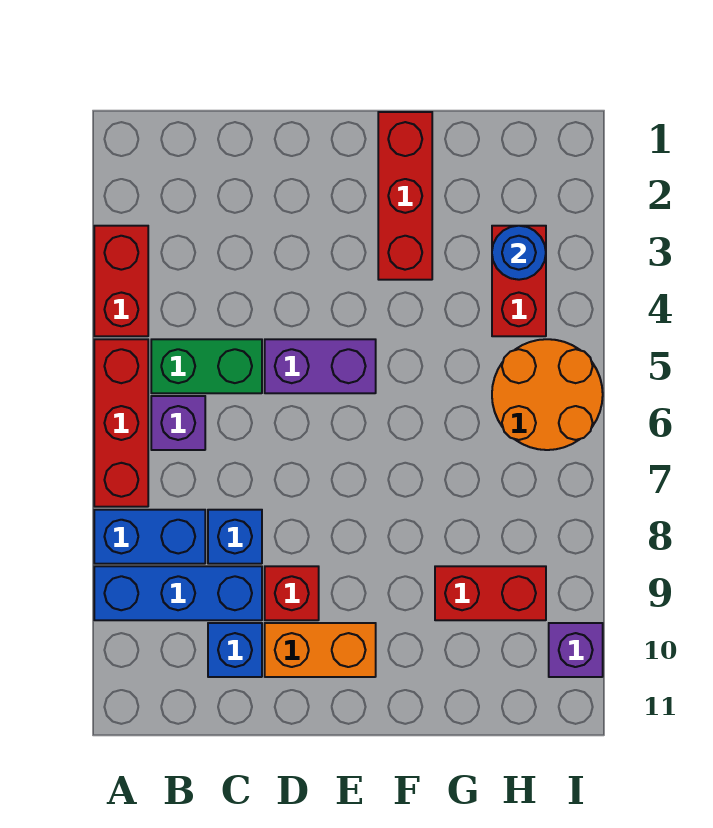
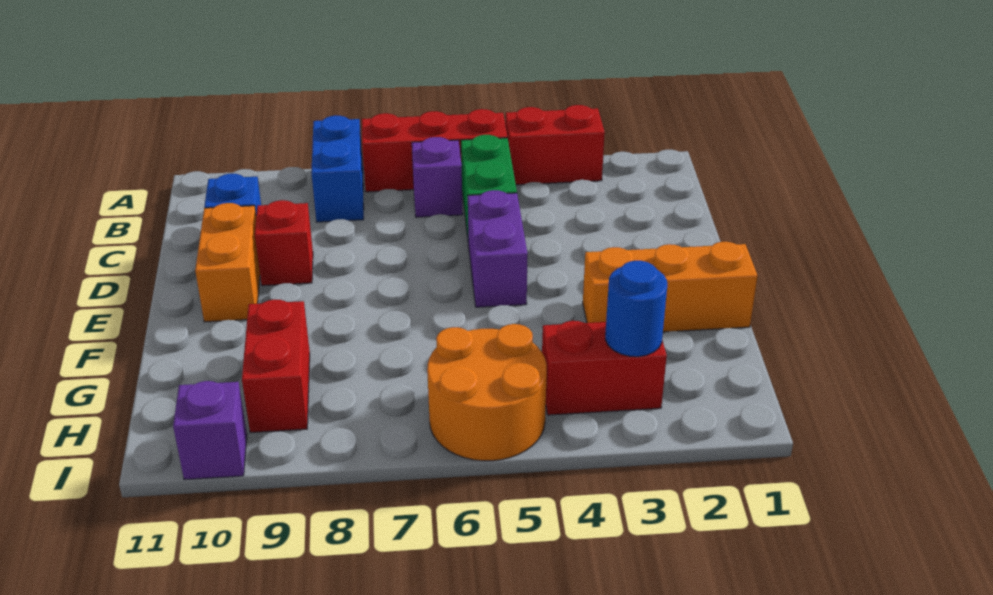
blue brick A9:C9 level 1 -> none
blue brick C8 level 1 -> none
red brick F1:F3 level 1 -> orange brick F1:F3 level 1

